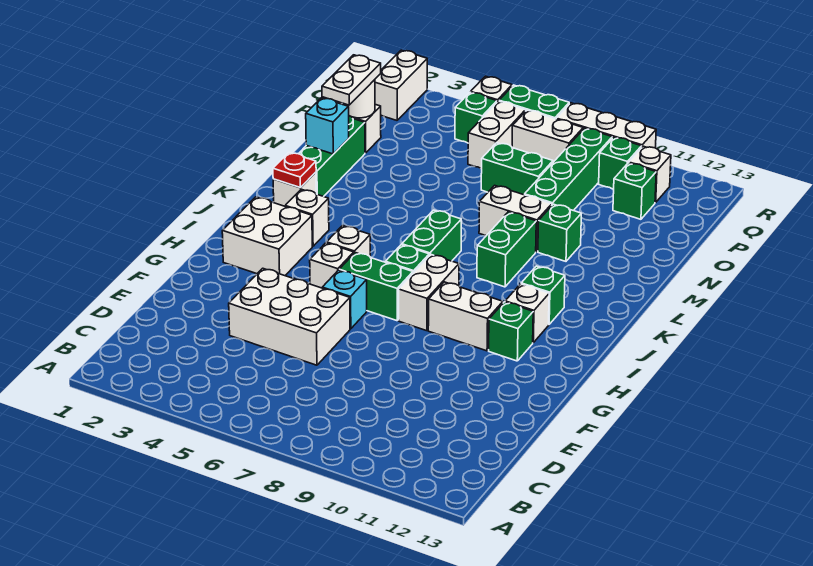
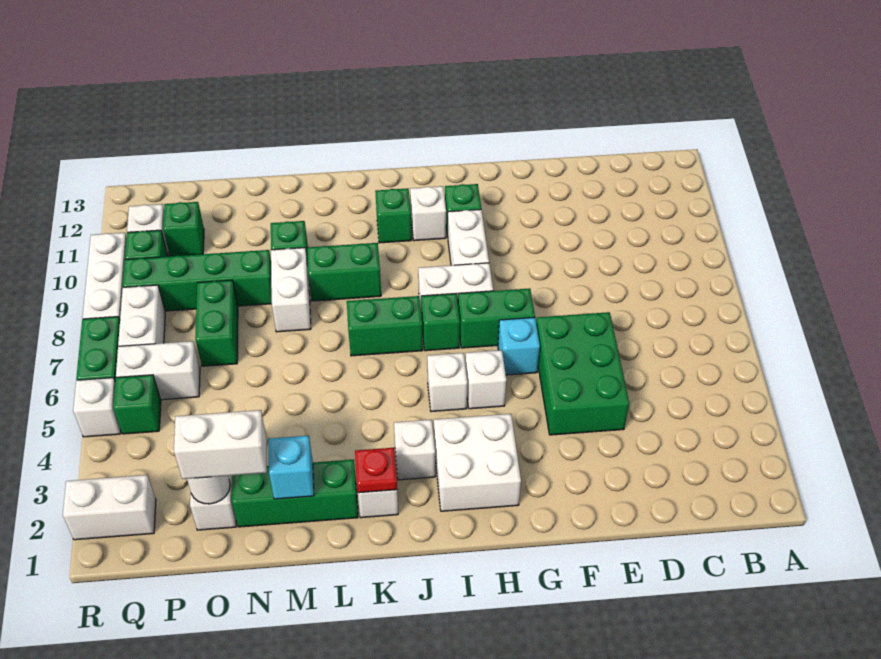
white brick E4:F6 level 1 -> green brick E4:F6 level 1
green brick H6:H7 level 1 -> green brick G7:H7 level 1
white plate N2:O2 level 3 -> white brick N2:O2 level 3

